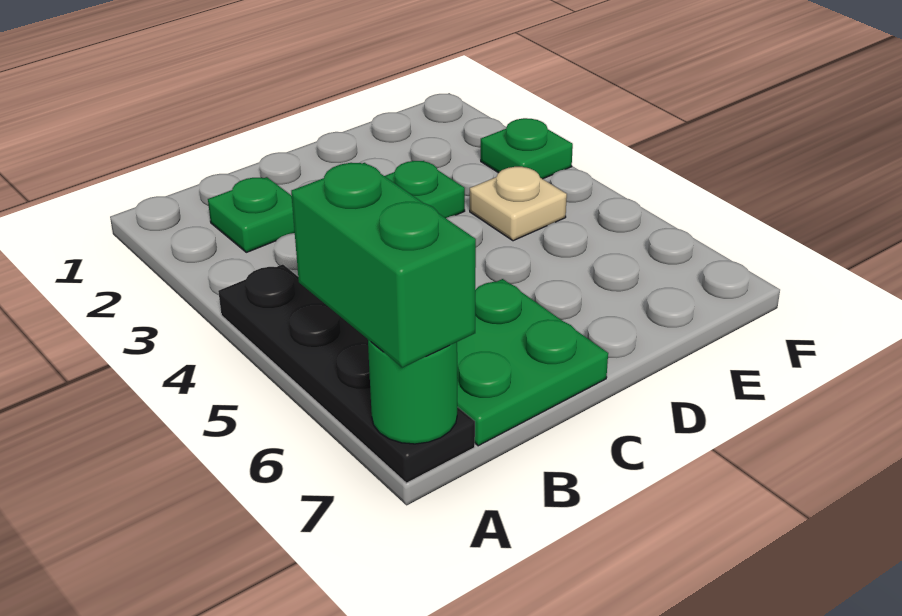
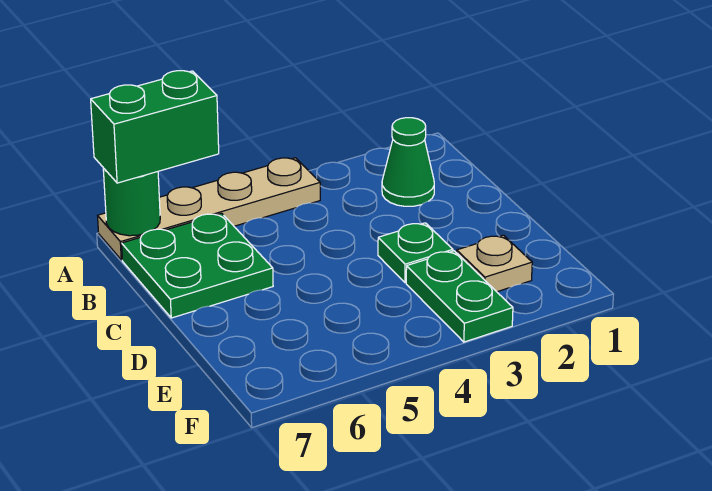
black plate A4:A7 level 1 -> tan plate A4:A7 level 1
green plate B2 level 1 -> green cone B2 level 1
tan plate E4 level 1 -> tan plate E2 level 1
green plate F3 level 1 -> green plate E3:F3 level 1

